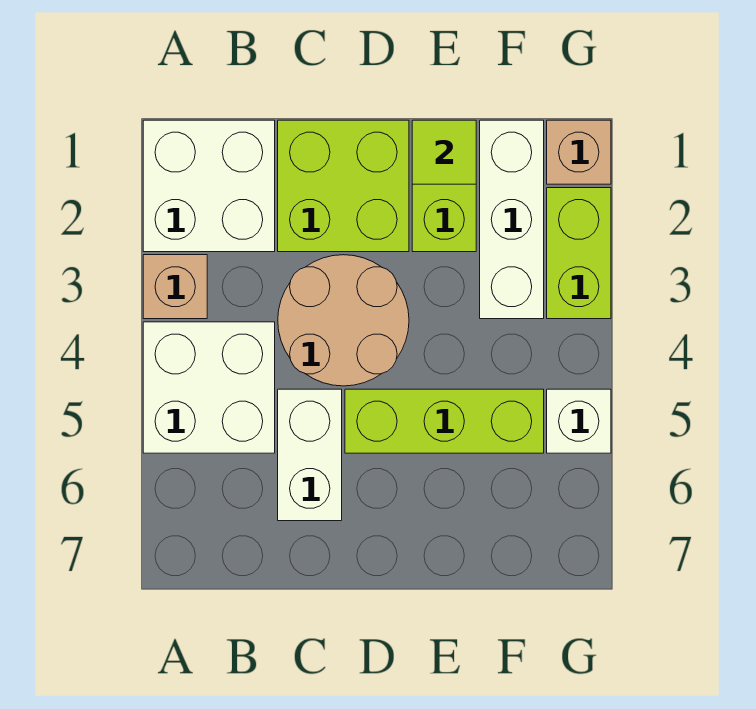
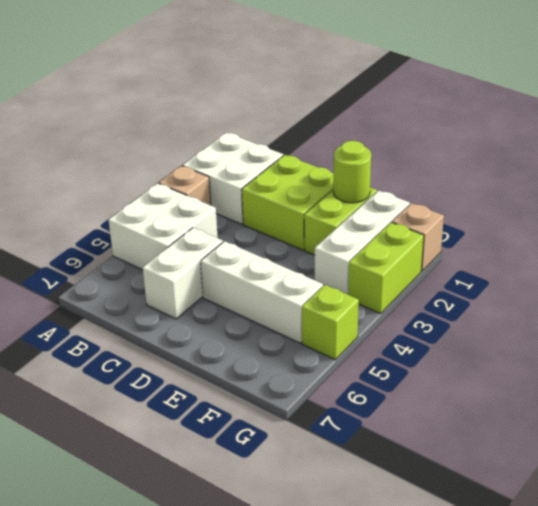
tan round brick C3:D4 level 1 -> none
lime brick D5:F5 level 1 -> white brick D5:F5 level 1
lime tile E1 level 2 -> lime round brick E1 level 2
white brick G5 level 1 -> lime brick G5 level 1

